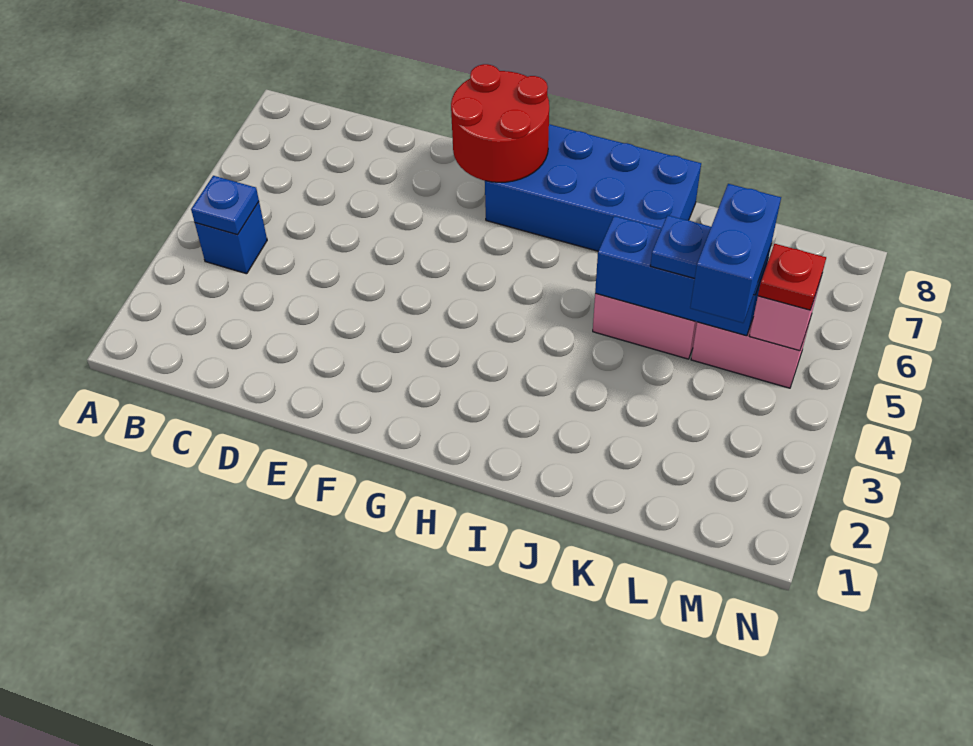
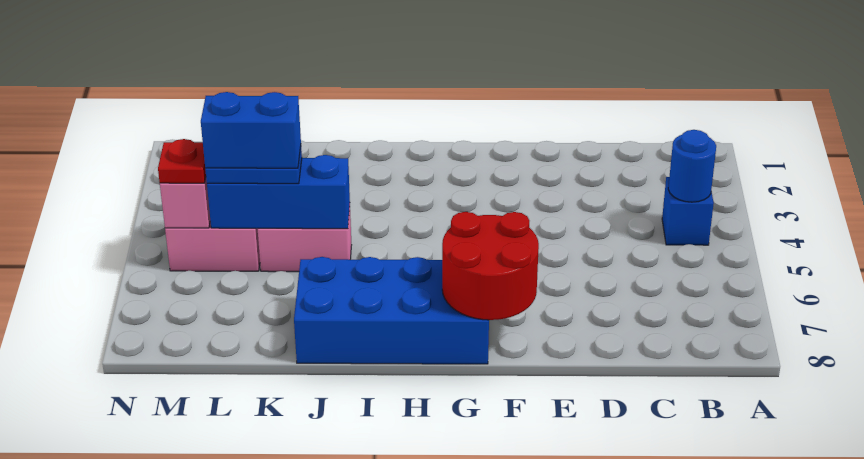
blue plate B4 level 2 -> blue round brick B4 level 2
blue brick L4:L5 level 4 -> blue brick K5:L5 level 4

